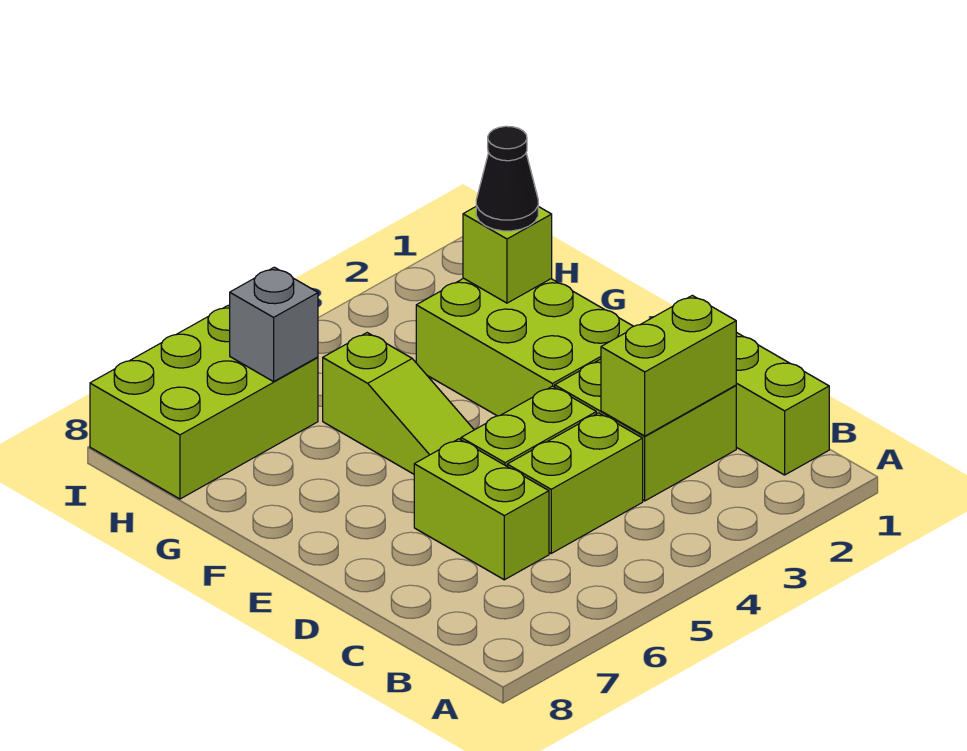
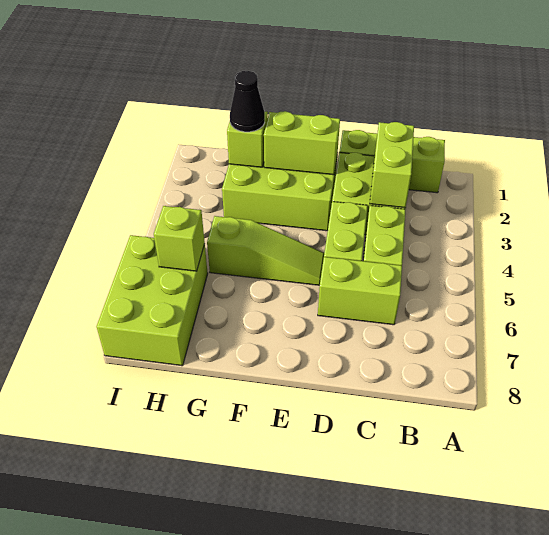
none -> lime brick E2:F2 level 2
grey brick H6 level 2 -> lime brick H6 level 2

